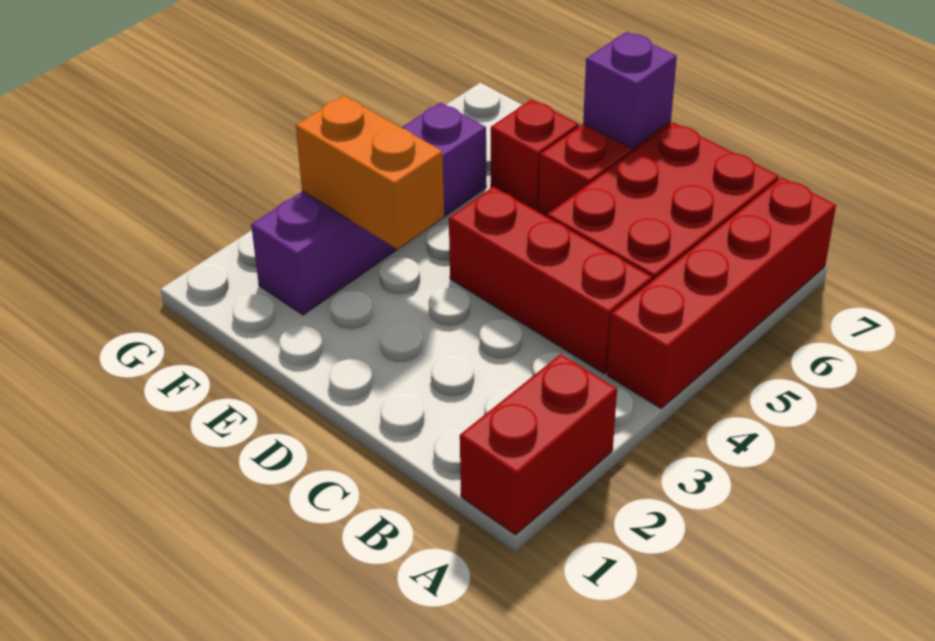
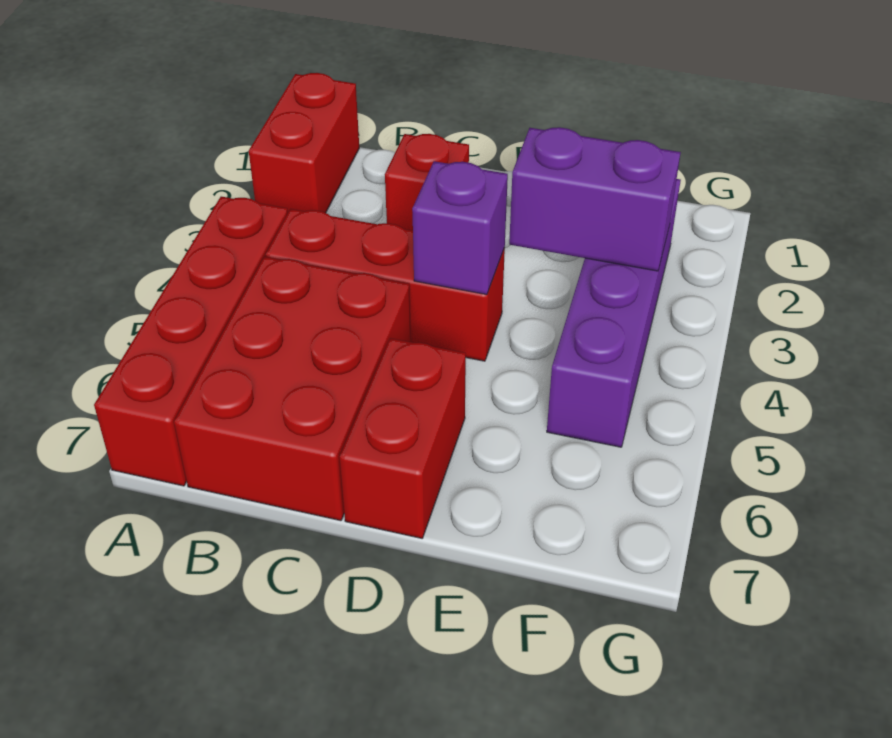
purple brick D7 level 2 -> purple brick D4 level 2
orange brick E3:F3 level 2 -> purple brick E3:F3 level 2
red brick E6 level 1 -> red brick C2 level 1

